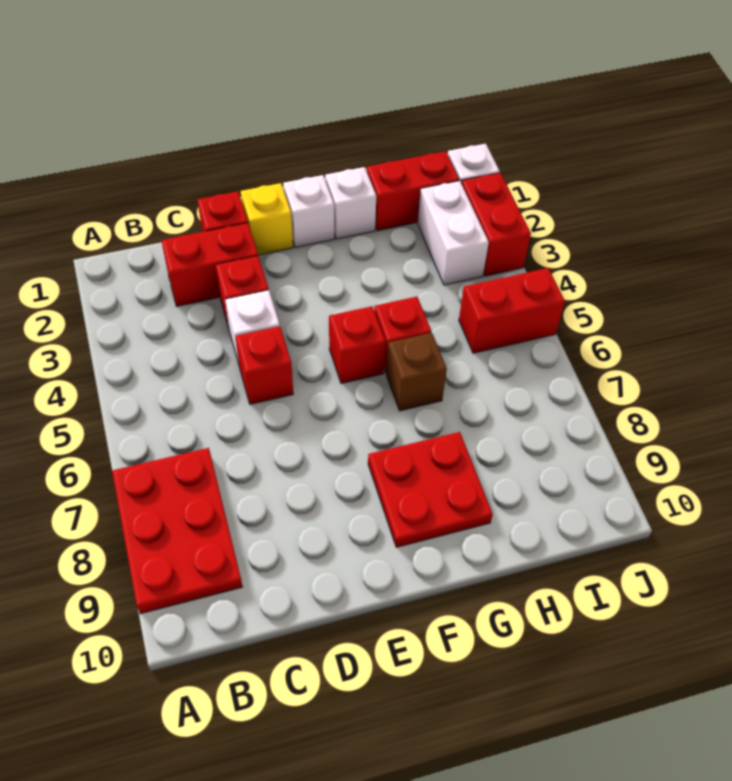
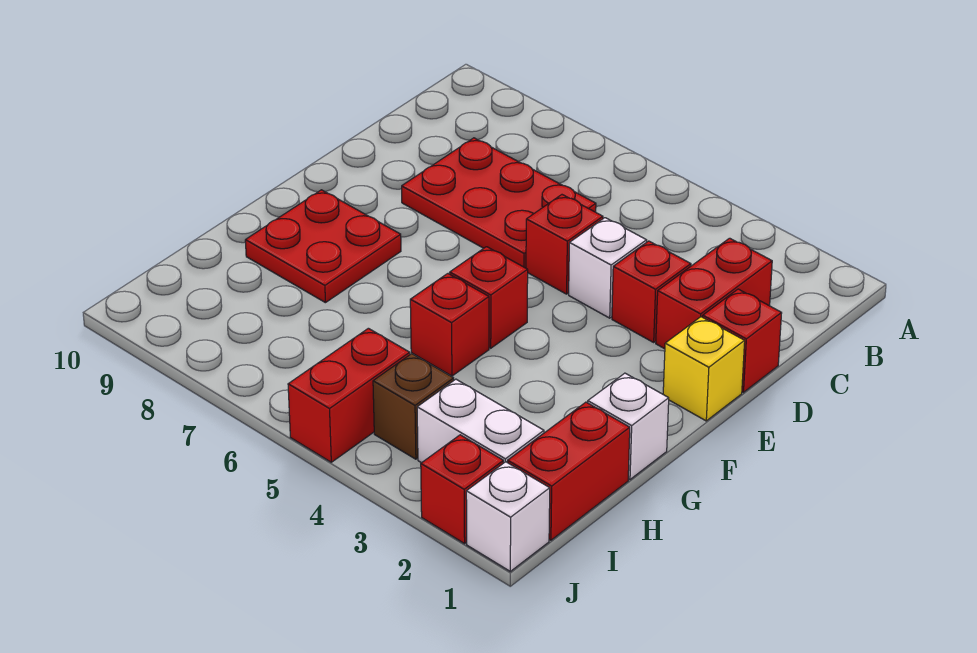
red plate A7:B9 level 1 -> red plate C6:D8 level 1
white brick F1 level 1 -> none
brown brick G6 level 1 -> brown brick I4 level 1
red brick J2:J3 level 1 -> red brick J2 level 1

